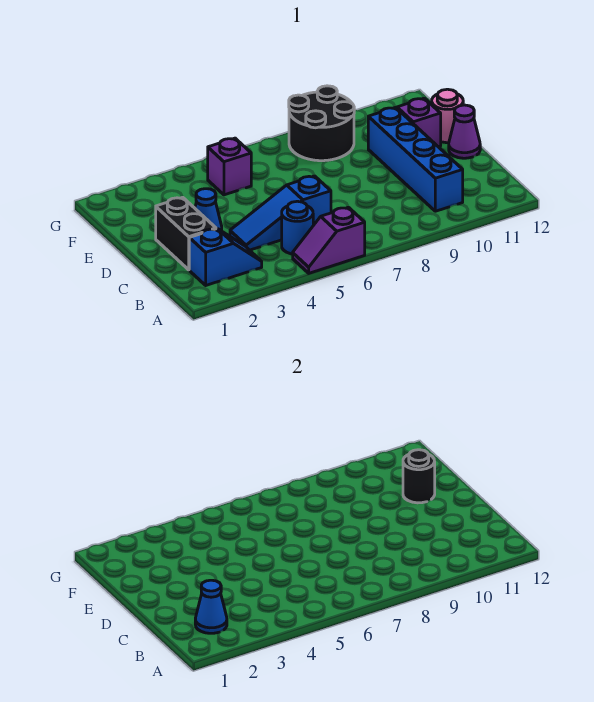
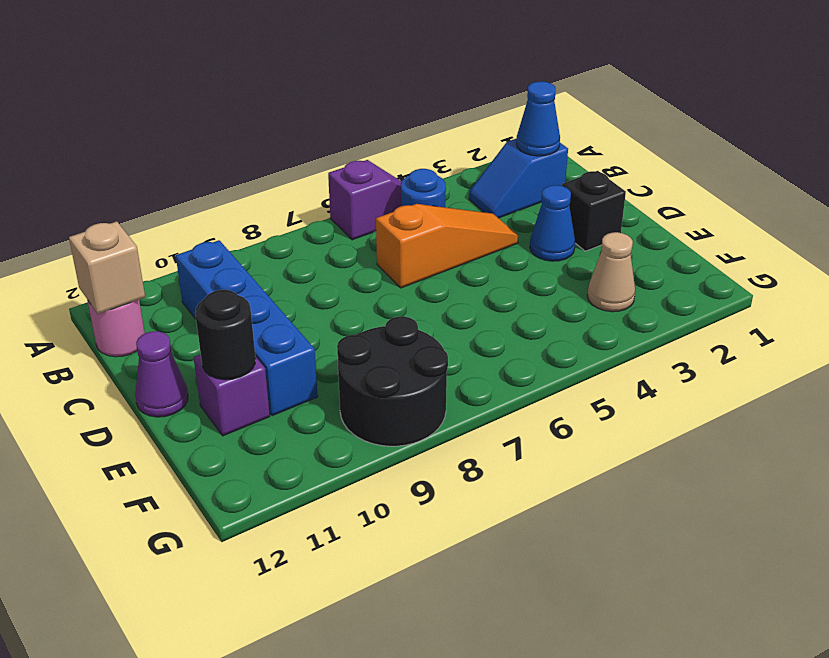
none -> tan brick B12 level 2
black brick C2:D2 level 1 -> black brick D2 level 1
blue slope C4:C6 level 1 top 6 -> orange slope C4:C6 level 1 top 6
pink round brick E12 level 1 -> pink round brick B12 level 1
none -> tan cone F3 level 1
purple brick F5 level 1 -> none

